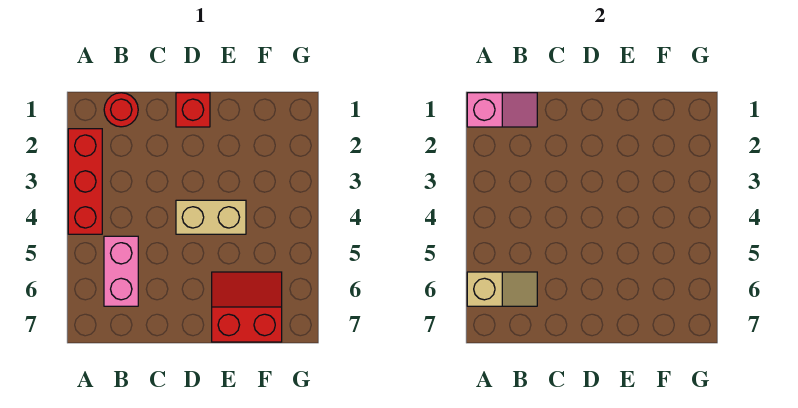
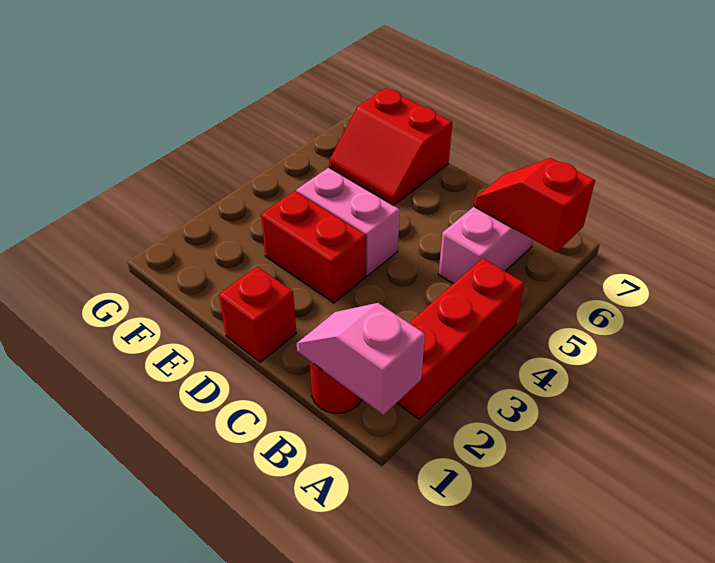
tan slope A6:B6 level 2 top A -> red slope A6:B6 level 2 top A
none -> red brick D3:E3 level 1
tan brick D4:E4 level 1 -> pink brick D4:E4 level 1

